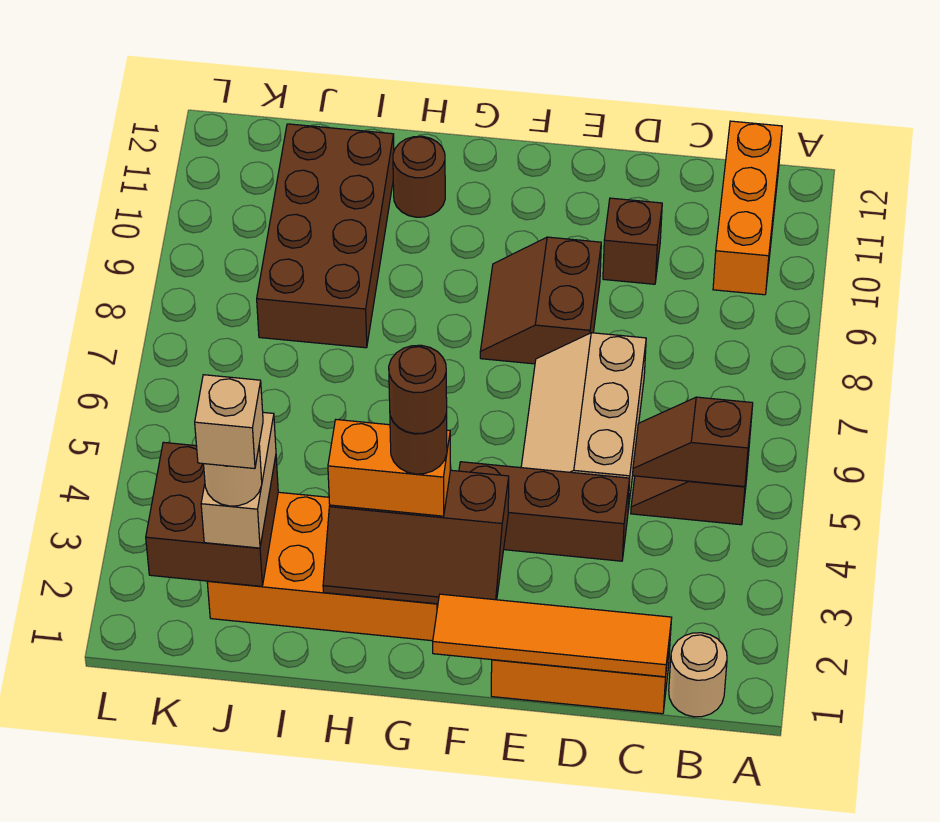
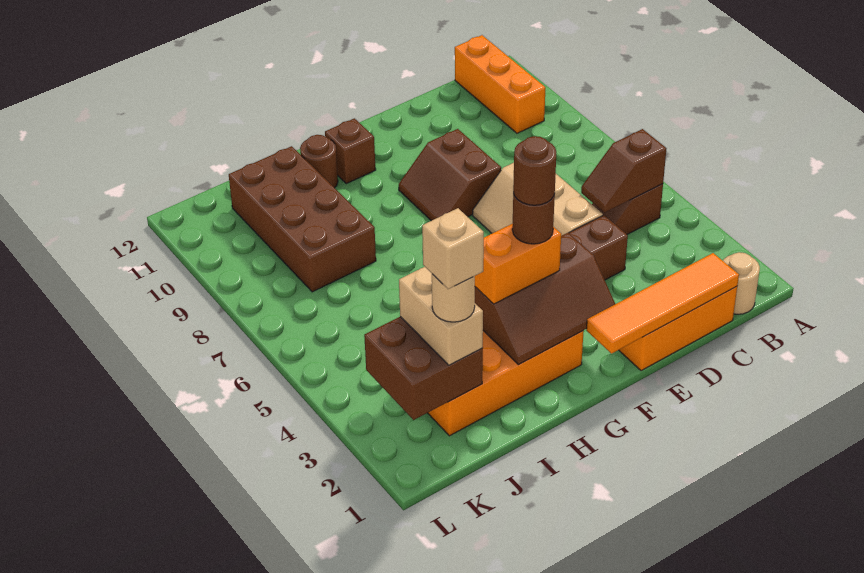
brown brick D10 level 1 -> brown brick G11 level 1

